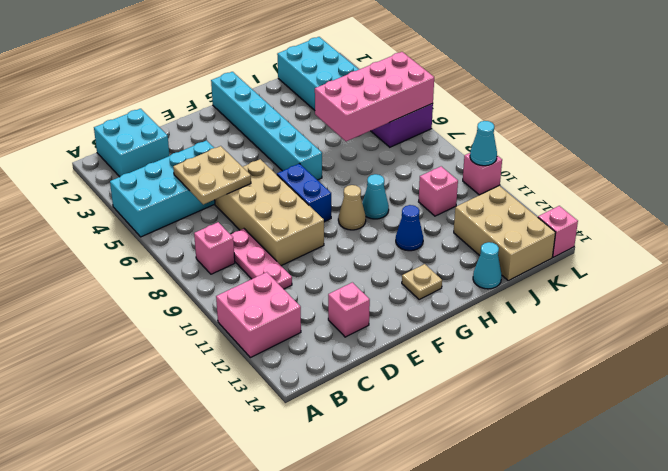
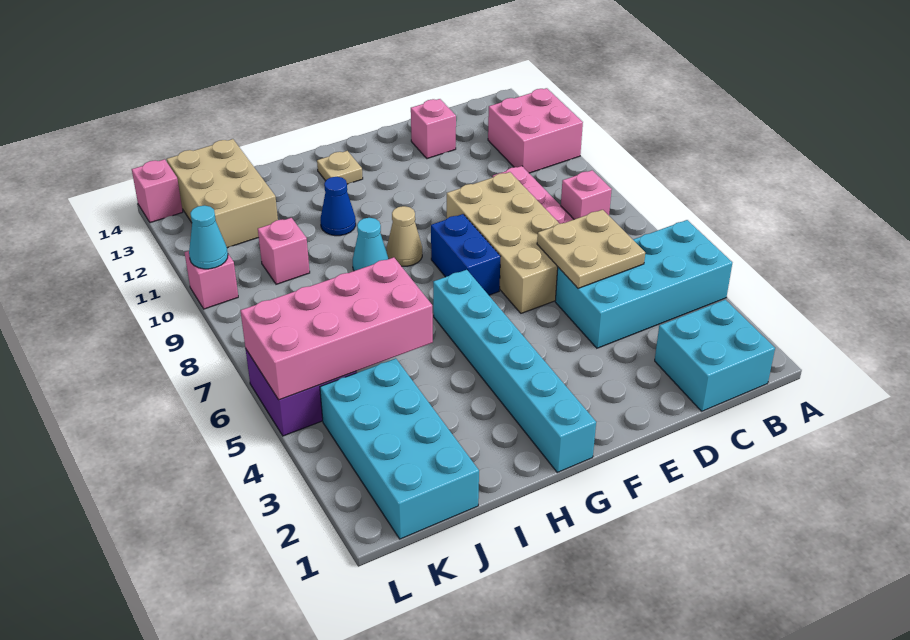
cyan cone I14 level 1 -> none

